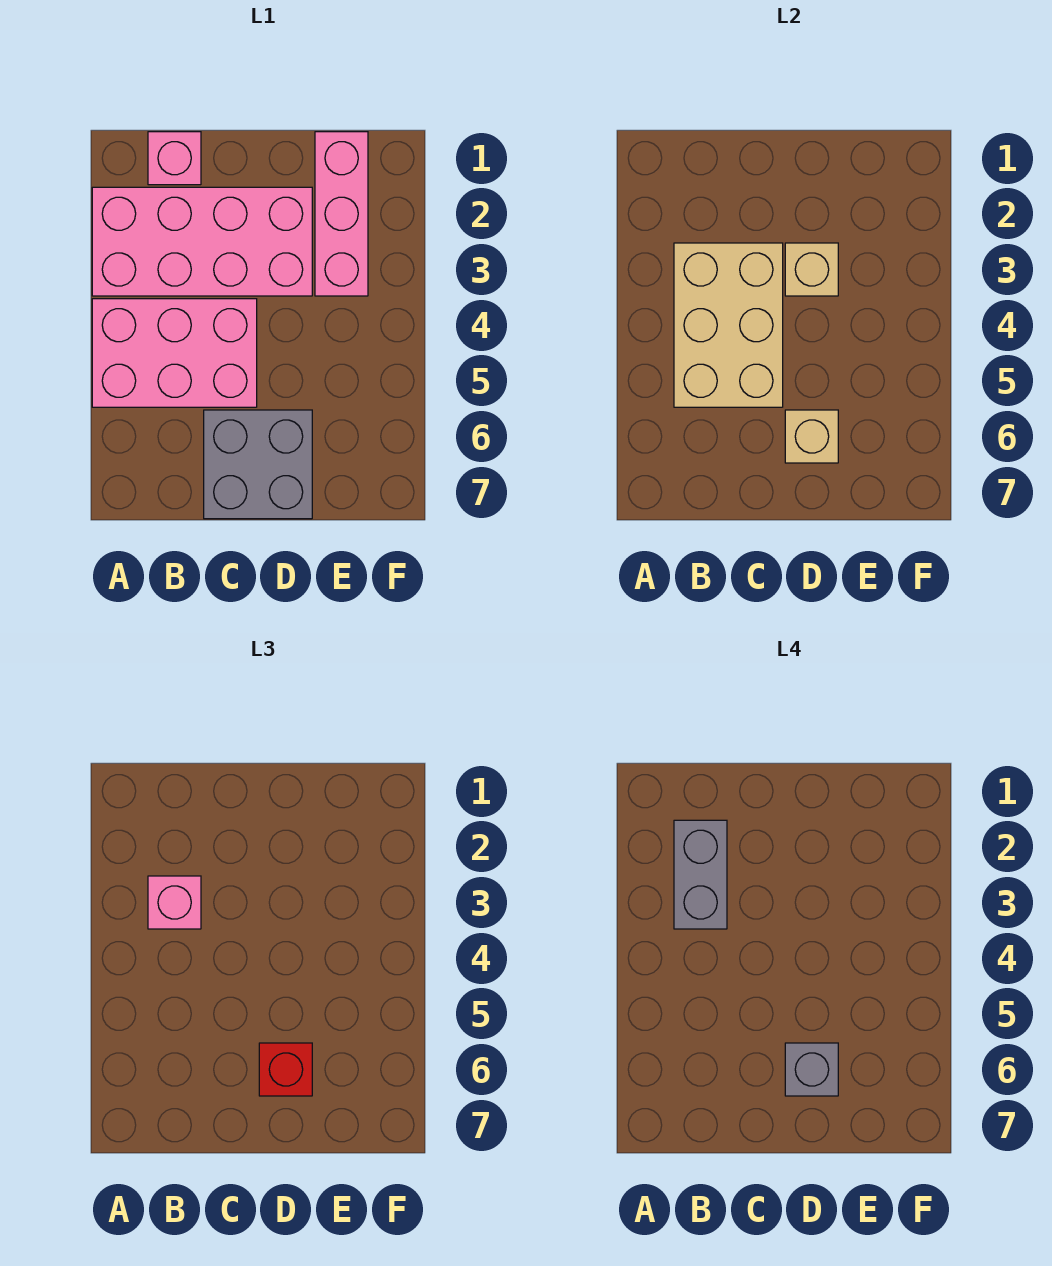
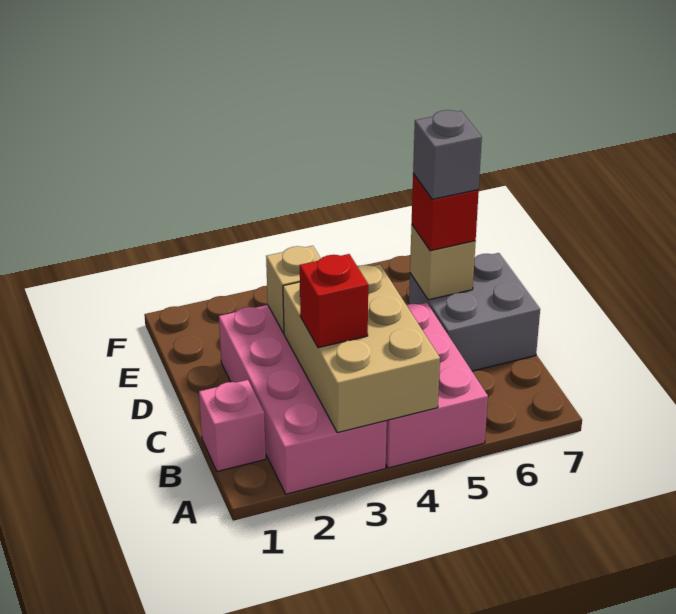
grey brick B2:B3 level 4 -> none
tan brick B3:C5 level 2 -> tan brick A3:C4 level 2
pink brick B3 level 3 -> red brick B3 level 3
pink brick E1:E3 level 1 -> none

